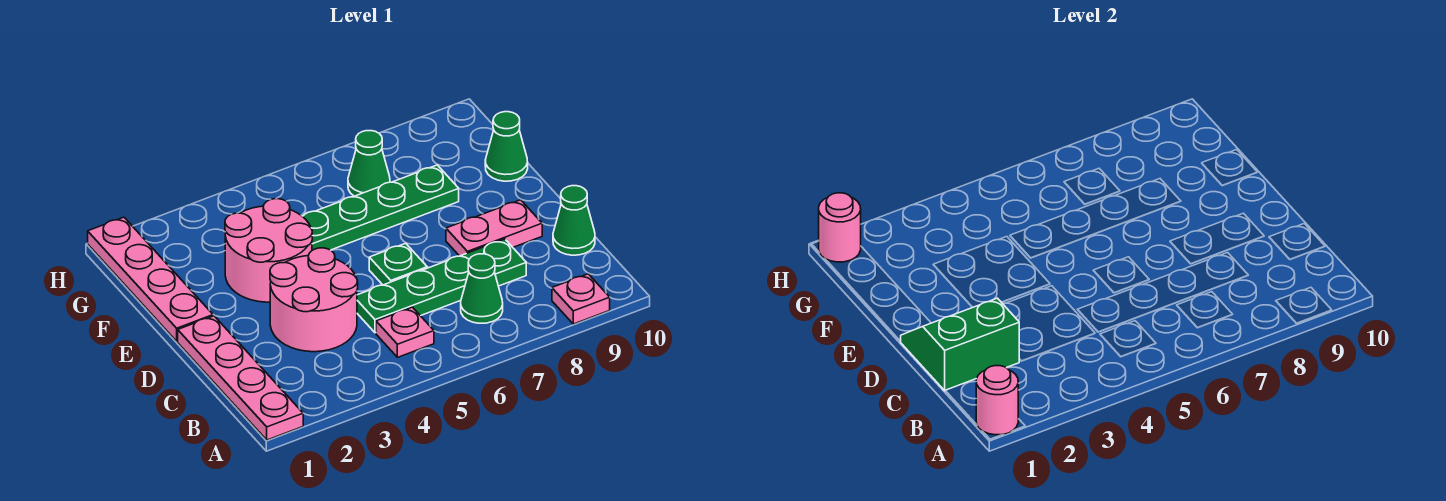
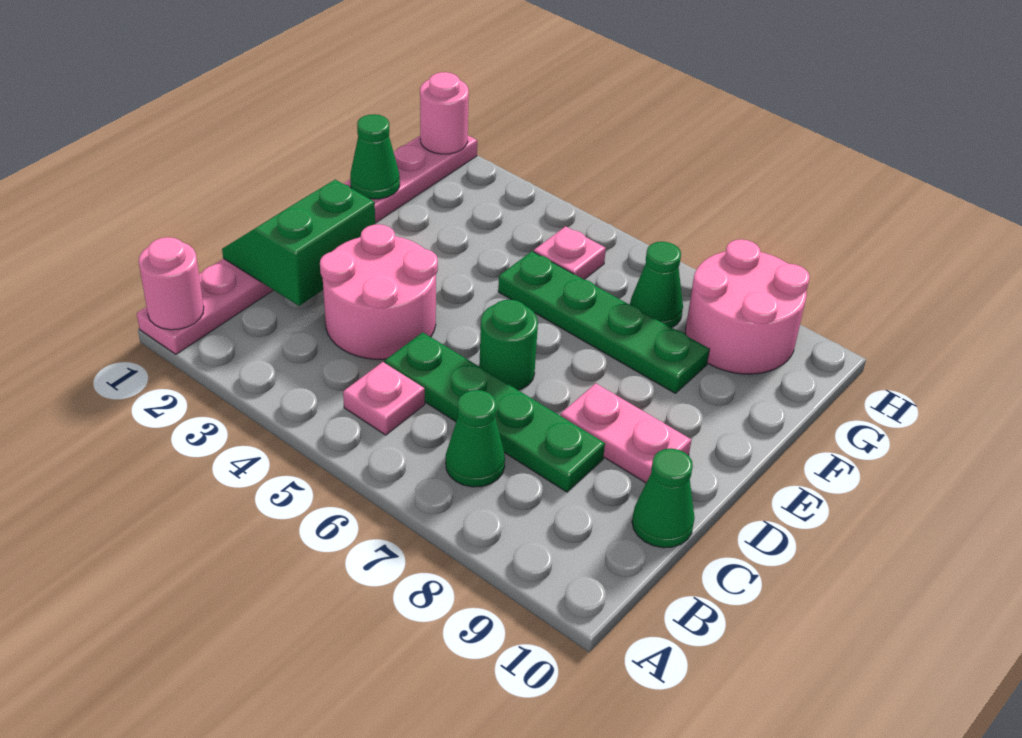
pink plate A9 level 1 -> pink plate G5 level 1
green slope C1:D2 level 2 top C -> green slope C1:D2 level 2 top 2
green plate D6 level 1 -> green round brick D6 level 1
pink round brick E3:F4 level 1 -> pink round brick G8:H9 level 1
green cone F10 level 1 -> green cone F1 level 2

